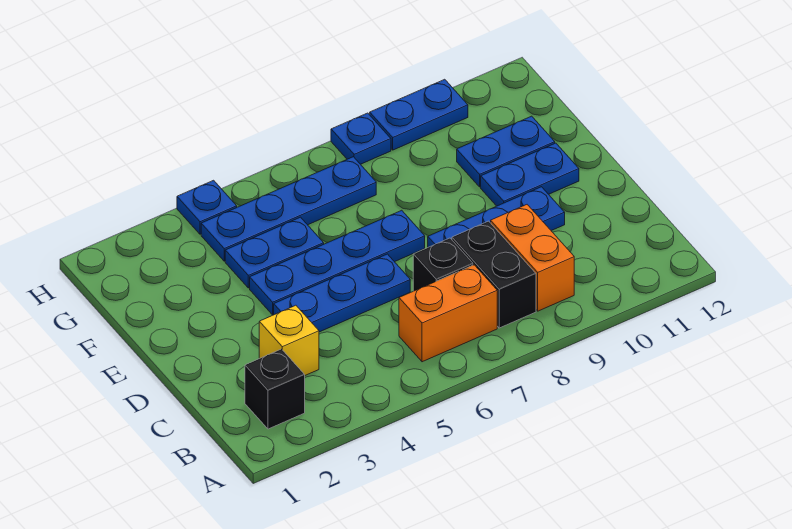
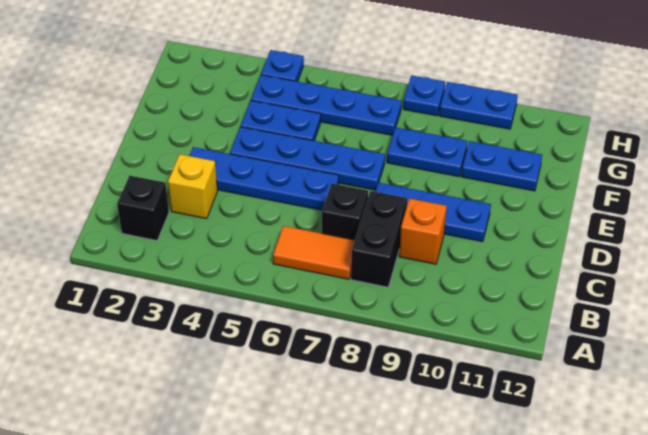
orange brick B6:B7 level 1 -> orange tile B6:B7 level 1
orange brick B9:C9 level 1 -> orange brick C9 level 1
blue plate D4:D6 level 1 -> blue plate D3:D6 level 1
blue plate E10:E11 level 1 -> blue plate F8:F9 level 1

